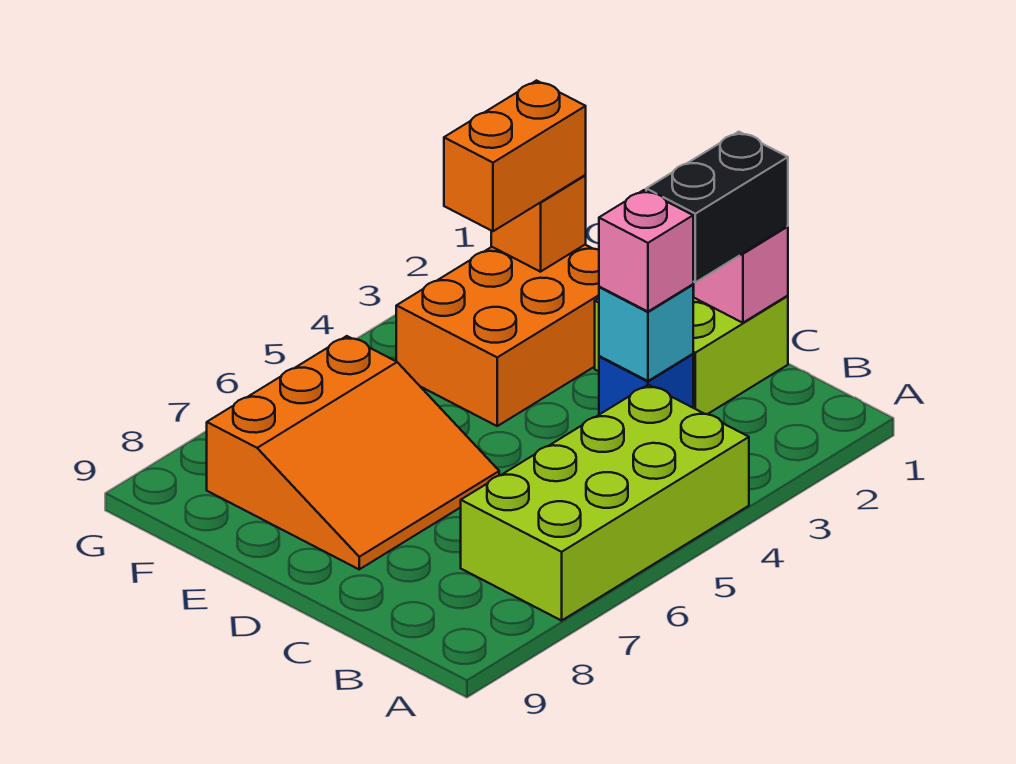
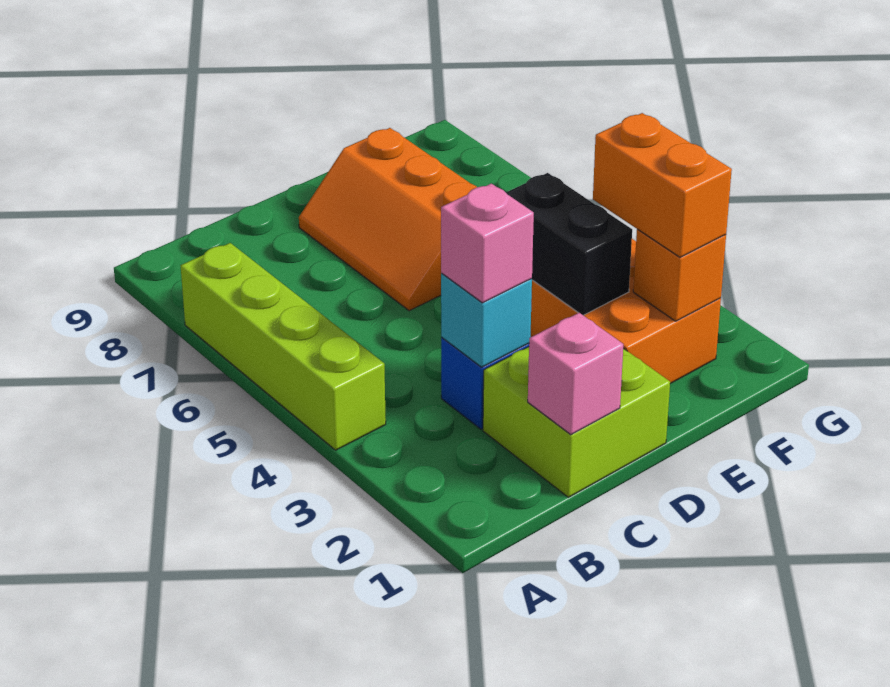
lime brick A4:B7 level 1 -> lime brick A4:A7 level 1
black brick C1:C2 level 3 -> black brick E3:E4 level 2
orange slope D6:F8 level 1 top F -> orange slope D6:E8 level 1 top E

